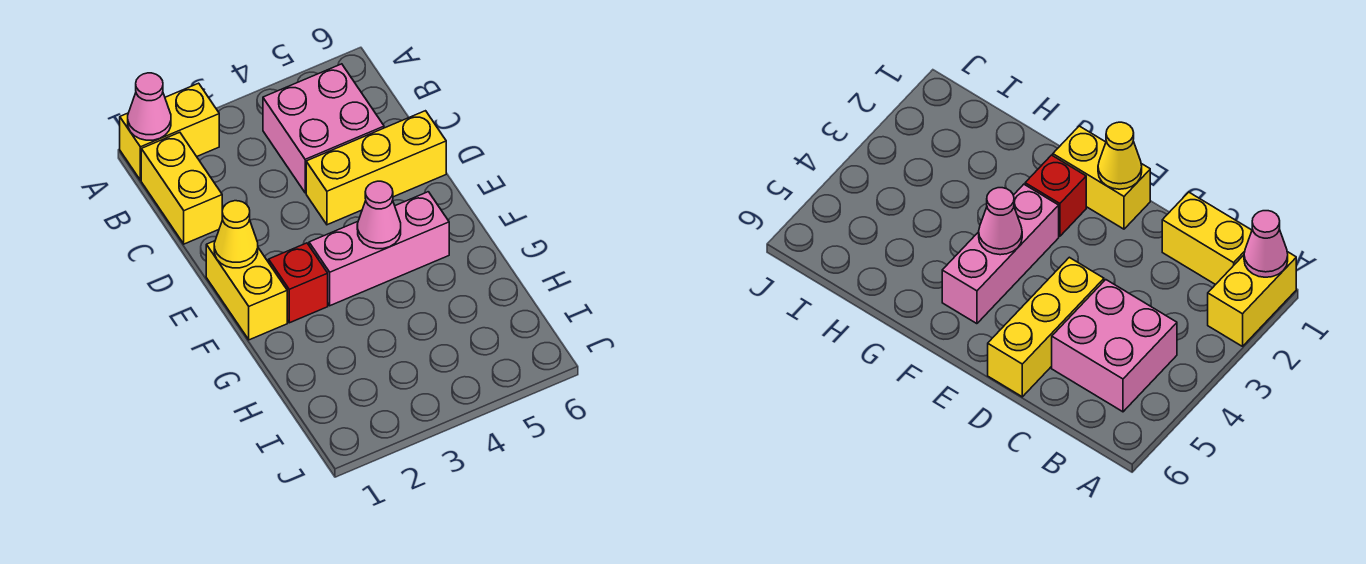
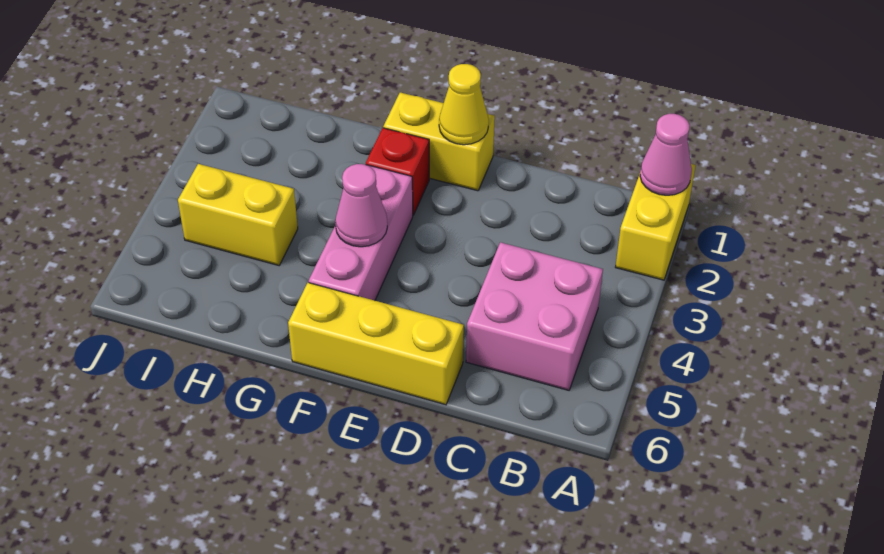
yellow brick B1:C1 level 1 -> yellow brick H4:I4 level 1
yellow brick D4:D6 level 1 -> yellow brick D6:F6 level 1

